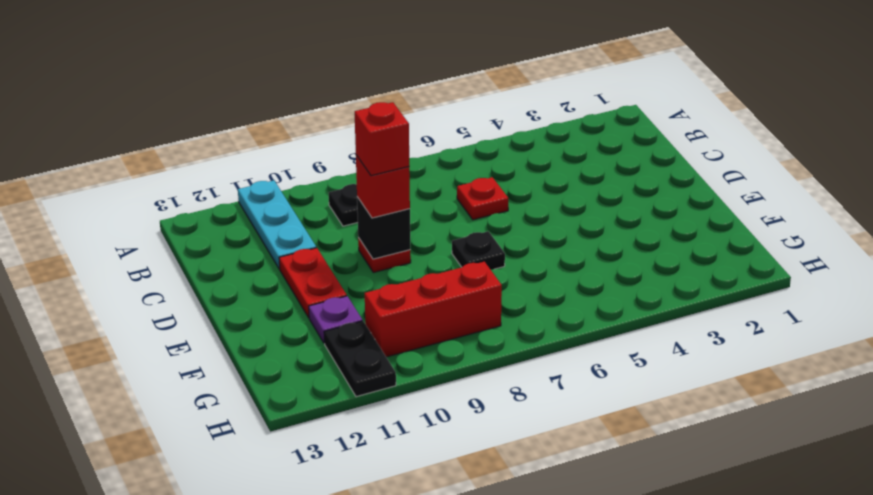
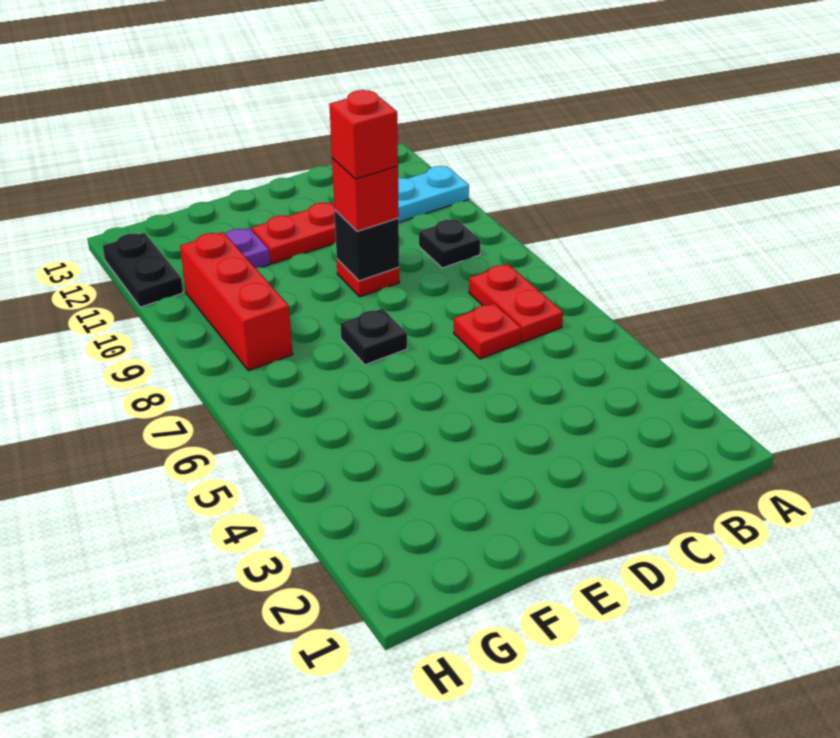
none -> red plate B6:B7 level 1
black plate G11:H11 level 1 -> black plate H11:H12 level 1

